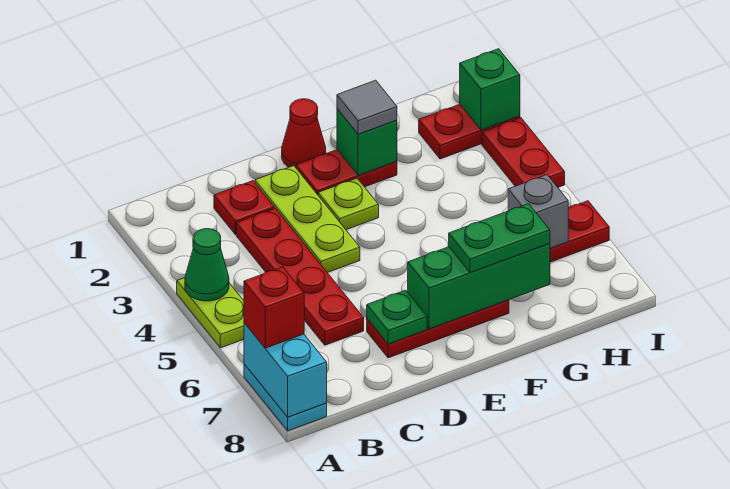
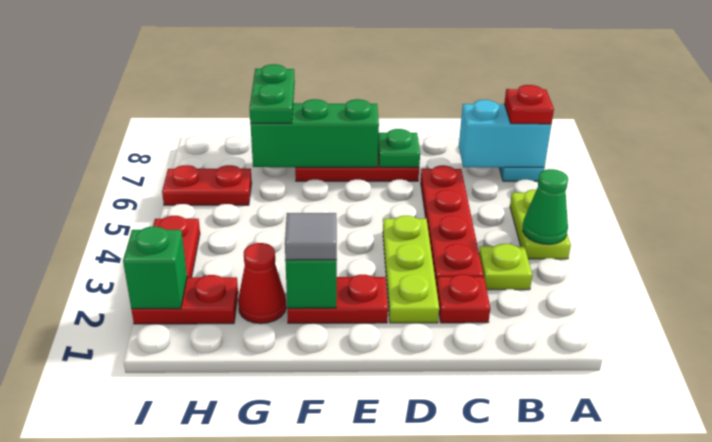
cyan brick A7:A8 level 2 -> cyan brick A7:B7 level 2
red brick A7 level 3 -> red plate A7 level 3
red cone E1 level 1 -> red cone G2 level 1
lime plate E3 level 1 -> lime plate B3 level 1
green plate F7:G7 level 3 -> green plate G7:G8 level 3
grey brick H6 level 2 -> none

